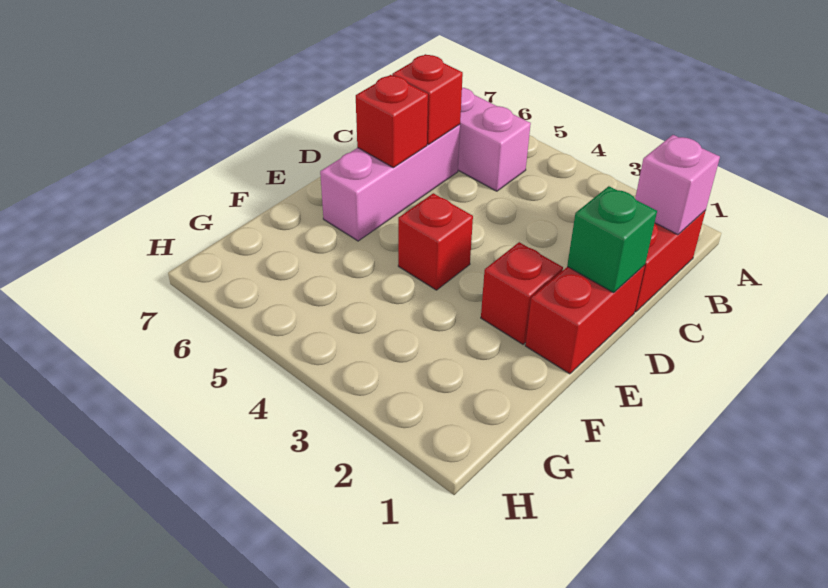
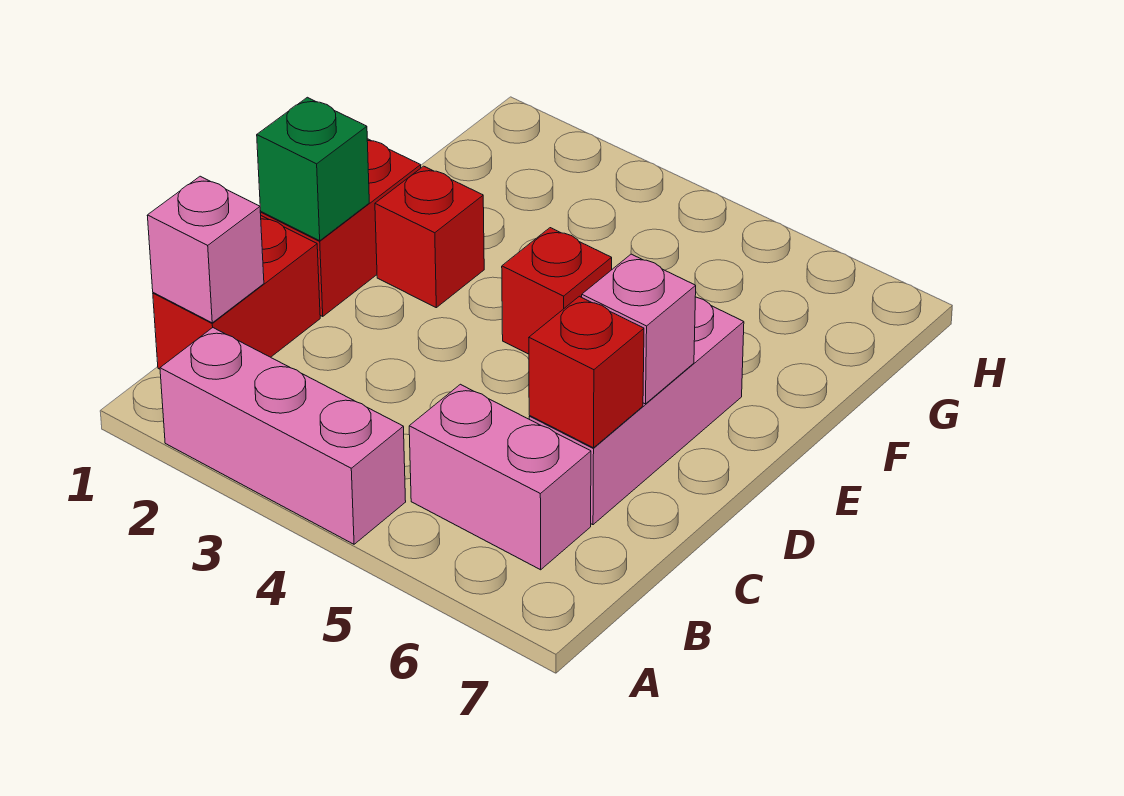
none -> pink brick A2:A4 level 1
red brick D6 level 2 -> pink brick D6 level 2

